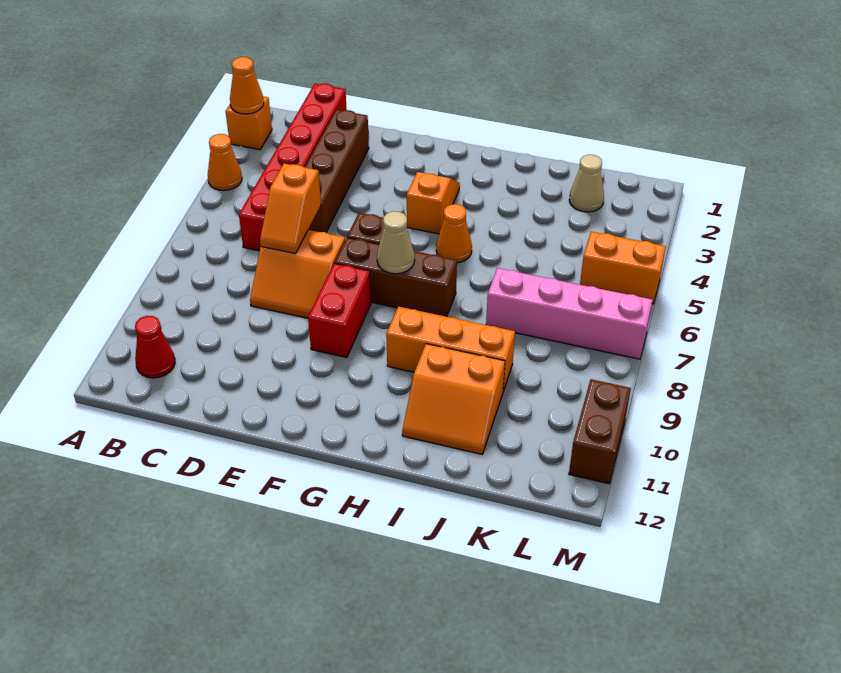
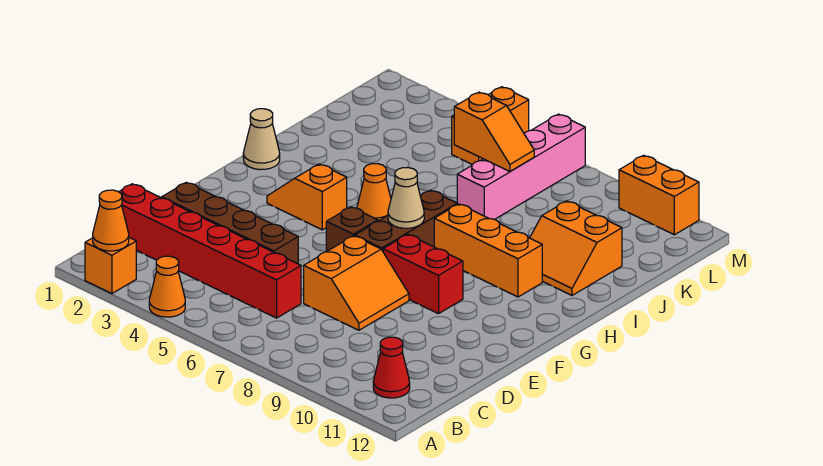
orange slope D6:D7 level 2 top 6 -> orange slope K6:K7 level 2 top 6
orange brick H9:J9 level 1 -> orange brick H8:H10 level 1
orange slope I10:J11 level 1 top 10 -> orange slope I10:J11 level 1 top J
tan cone K2 level 1 -> tan cone H1 level 1
brown brick M10:M11 level 1 -> orange brick M10:M11 level 1

